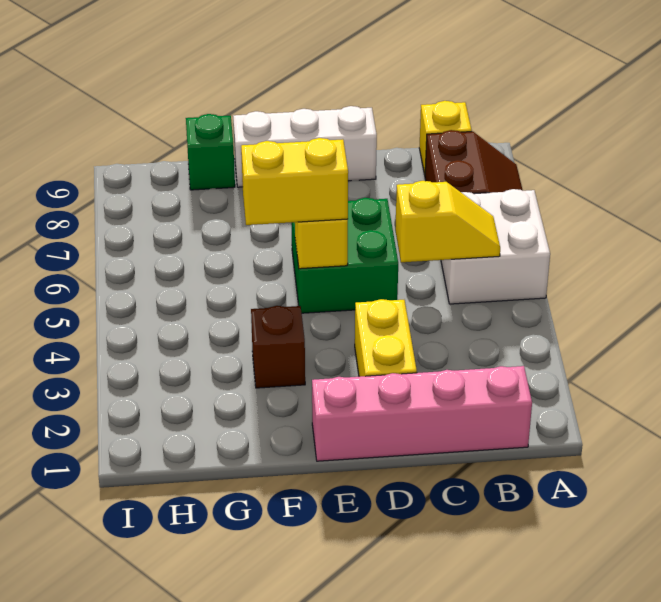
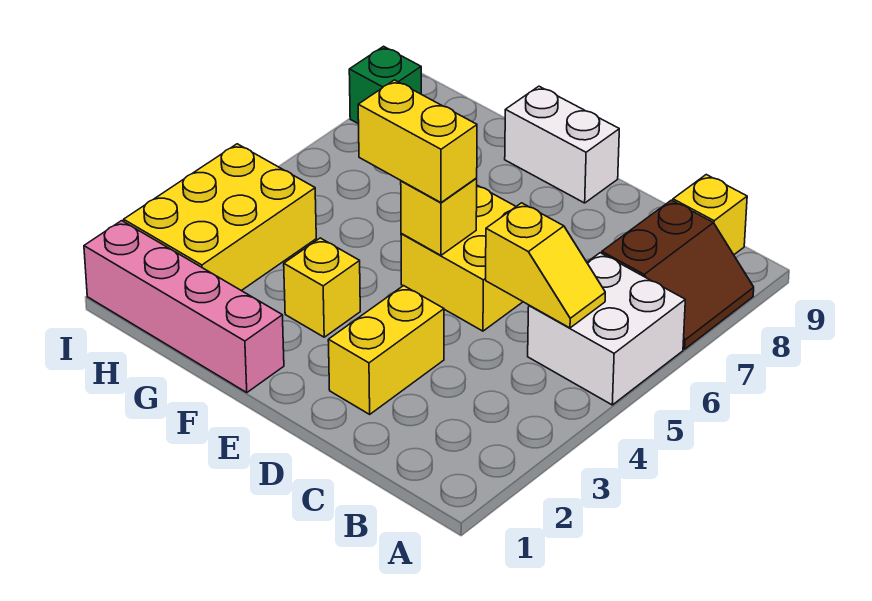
pink brick B1:E1 level 1 -> pink brick F1:I1 level 1
green brick D5:E6 level 1 -> yellow brick D5:E6 level 1
white brick D9:F9 level 1 -> white brick E9:F9 level 1
brown brick F3 level 1 -> yellow brick F3 level 1
green brick G9 level 1 -> green brick I8 level 1
none -> yellow brick H2:I4 level 1

